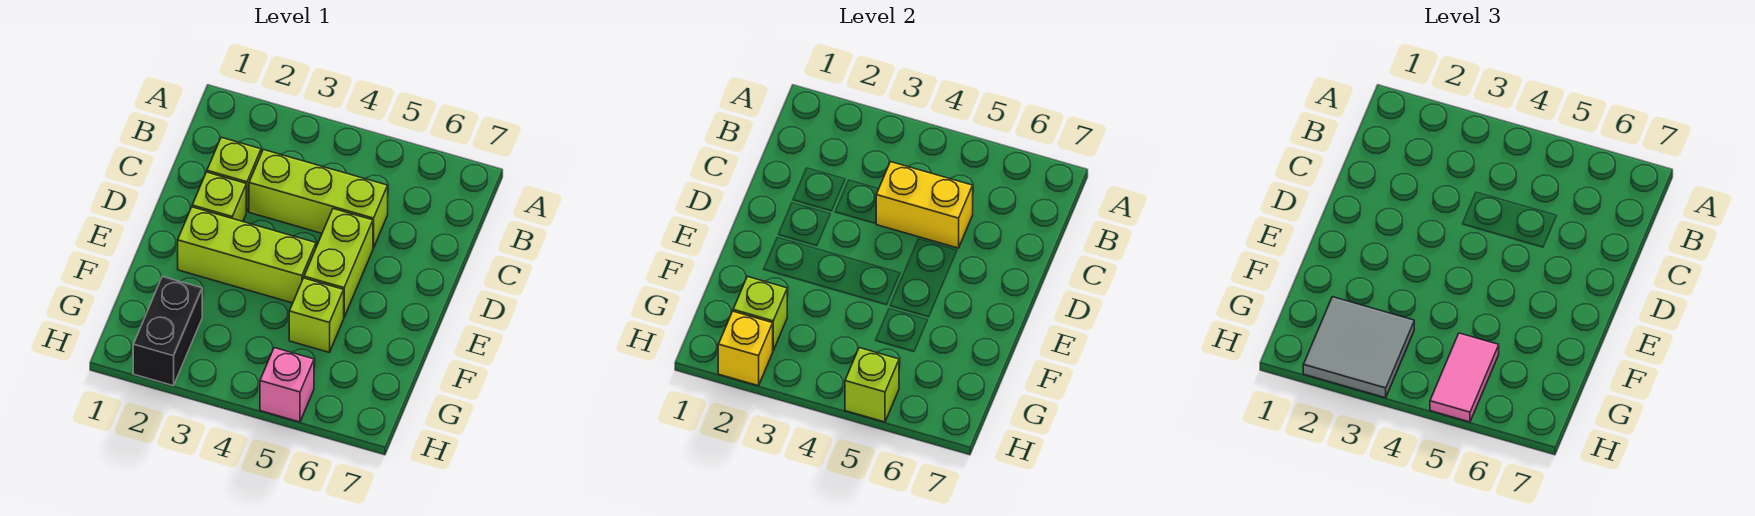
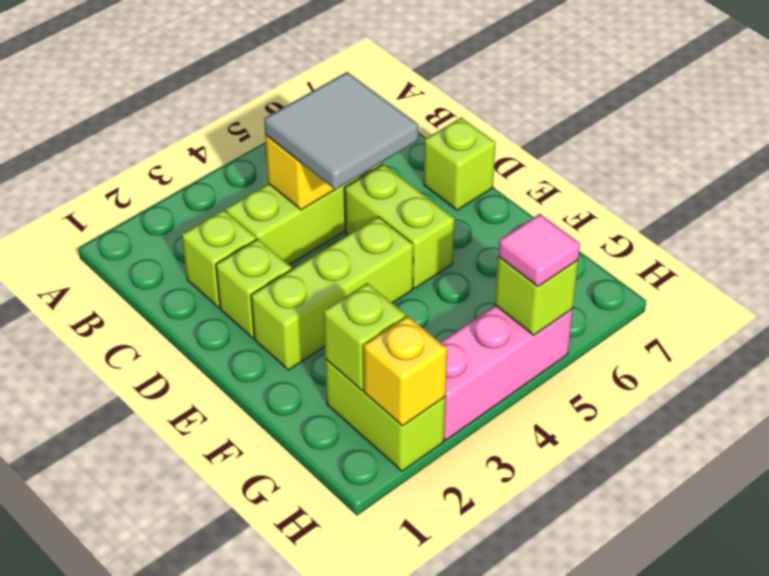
lime brick F5 level 1 -> lime brick D7 level 1
black brick G2:H2 level 1 -> lime brick G2:H2 level 1
grey tile G2:H3 level 3 -> grey tile C4:D5 level 3
pink tile G5:H5 level 3 -> pink tile H5 level 3
pink brick H5 level 1 -> pink brick H3:H5 level 1

